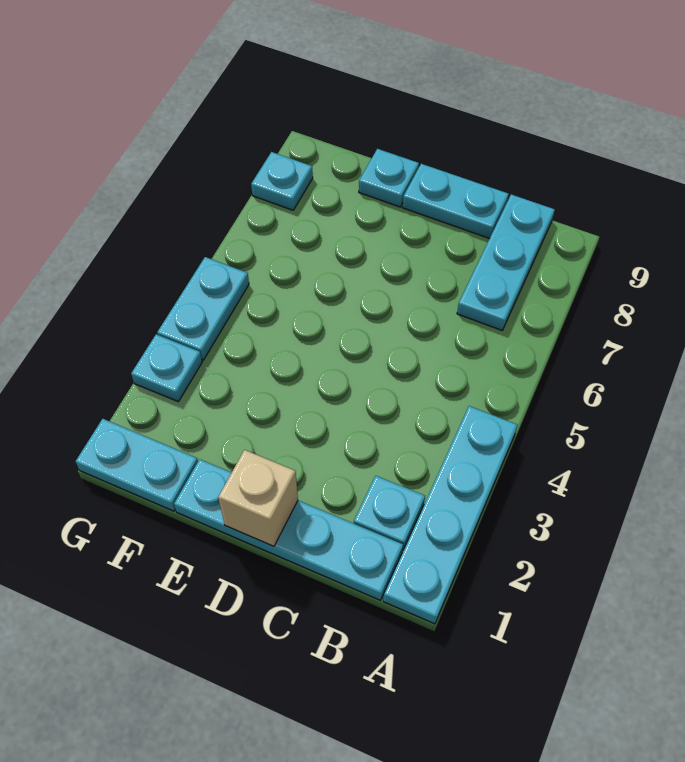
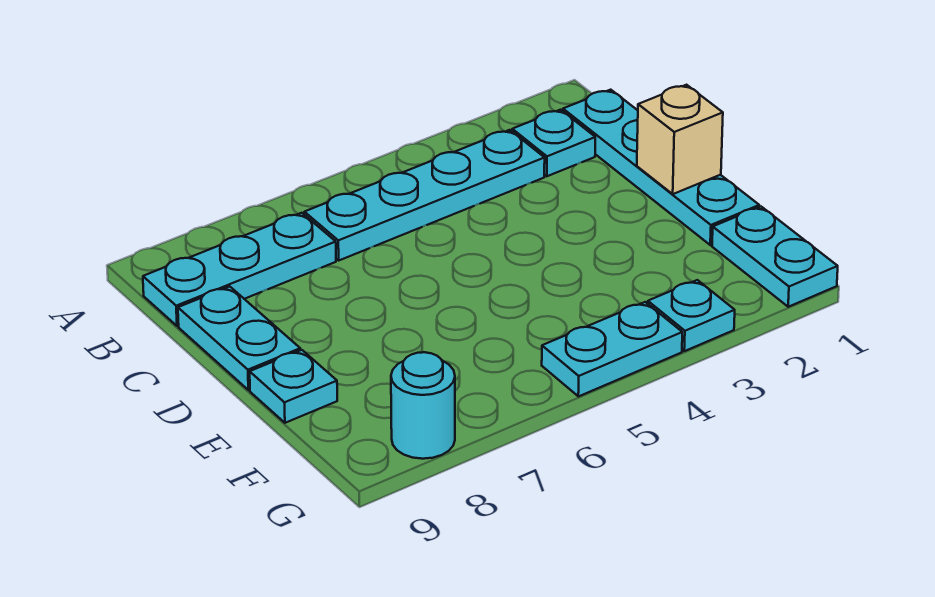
cyan plate A1:A4 level 1 -> cyan plate B3:B6 level 1
cyan plate G8 level 1 -> cyan round brick G8 level 1

